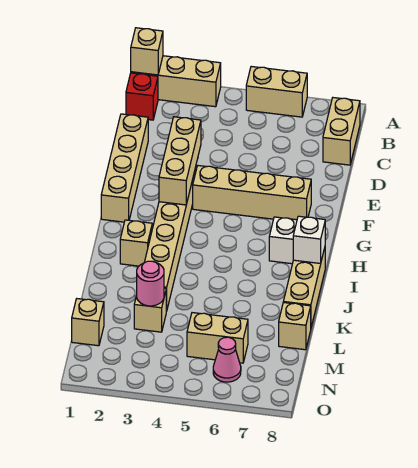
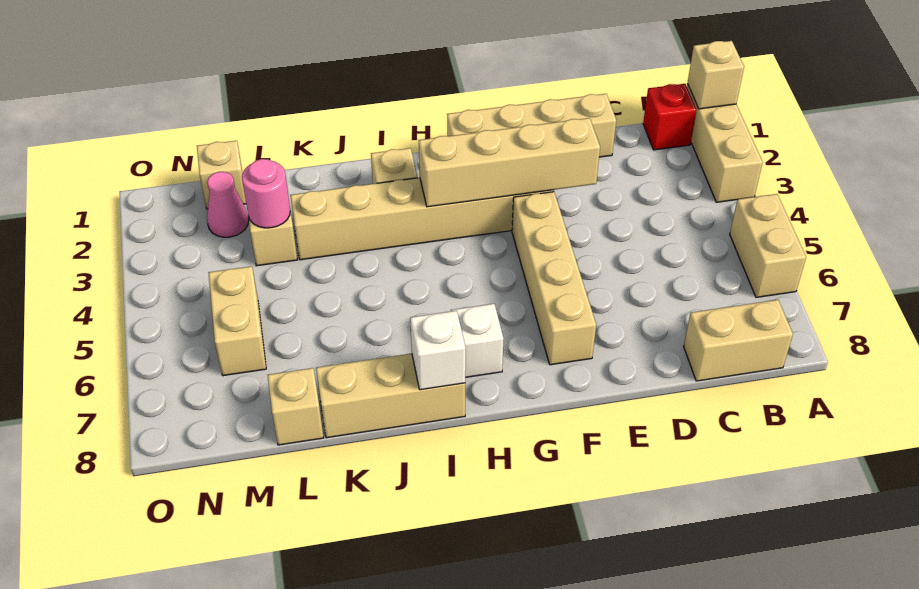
tan brick E3:G3 level 2 -> tan brick E3:H3 level 2
pink cone N6 level 1 -> pink cone M2 level 1

